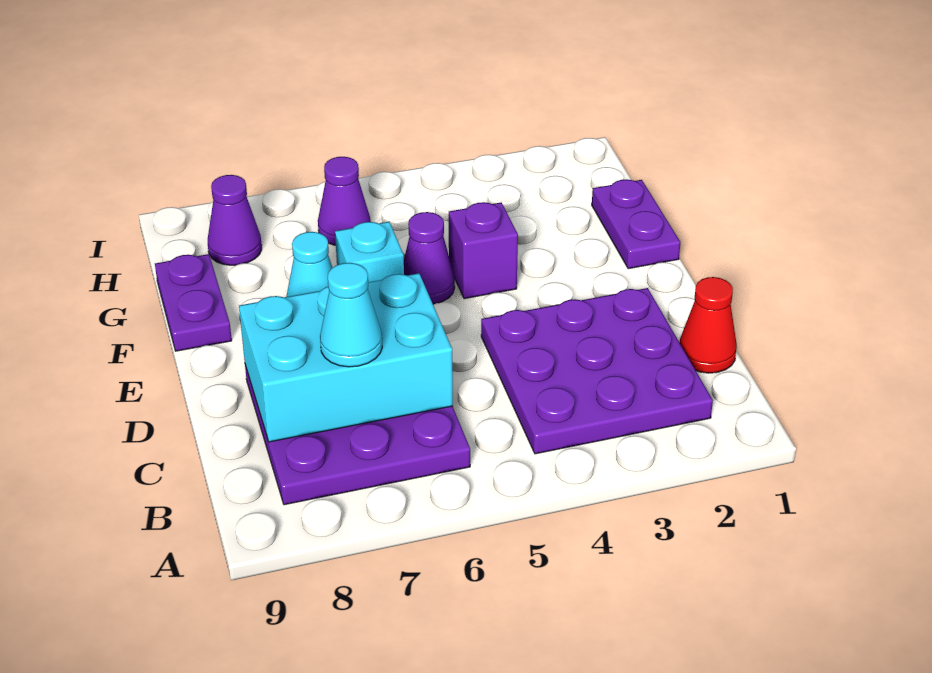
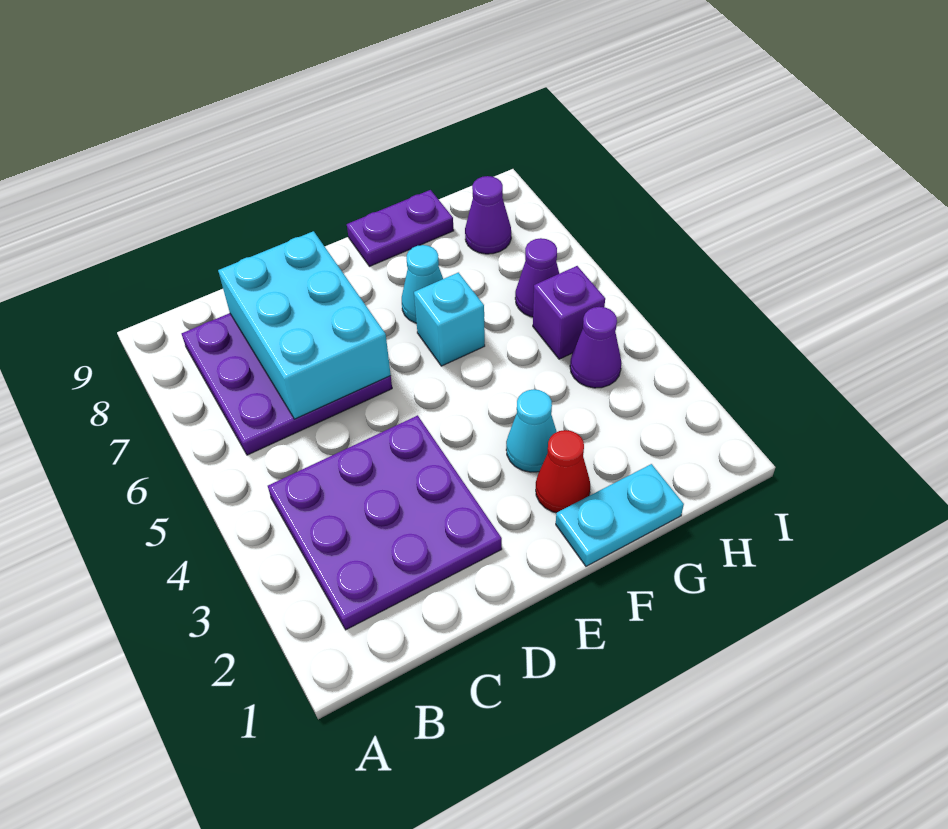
red cone C1 level 1 -> red cone F2 level 1
cyan cone C7 level 3 -> cyan cone F3 level 1
purple plate F1:G1 level 1 -> cyan plate F1:G1 level 1
purple brick F4 level 1 -> purple brick H5 level 1
purple cone F5 level 1 -> purple cone H4 level 1

